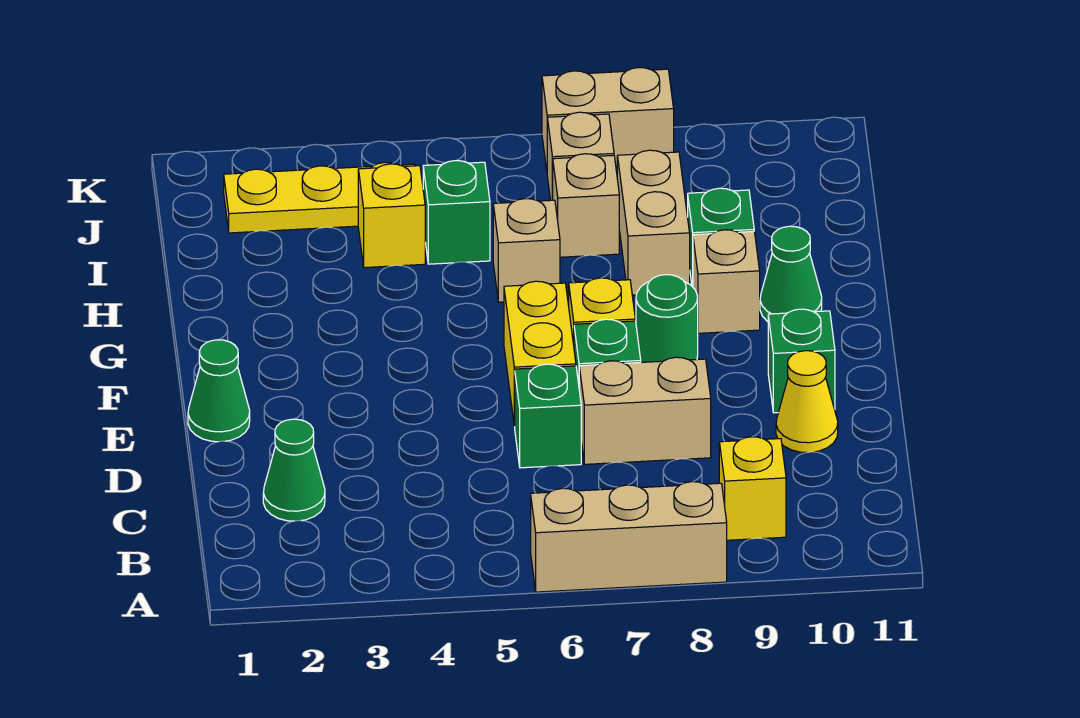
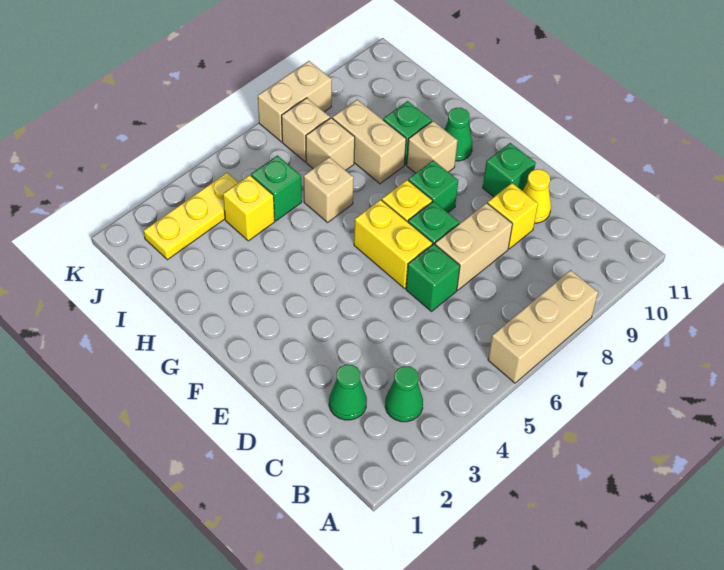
yellow brick B9 level 1 -> yellow brick D9 level 1
green cone E1 level 1 -> green cone B3 level 1
green round brick F8 level 1 -> green brick F8 level 1

